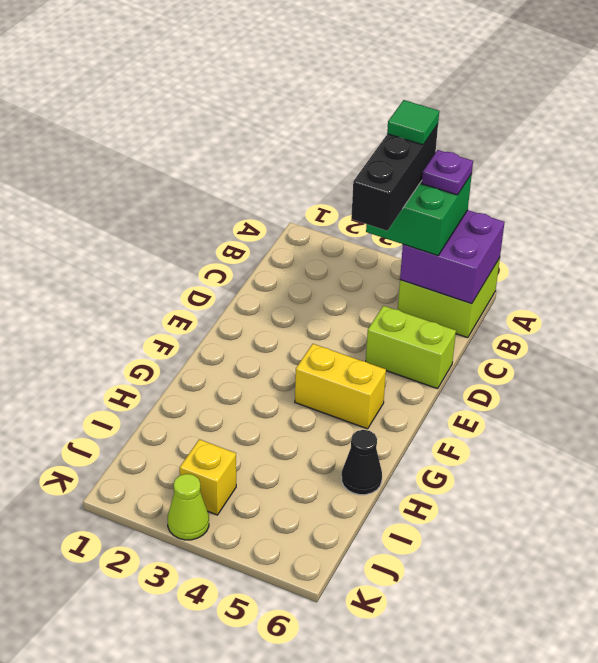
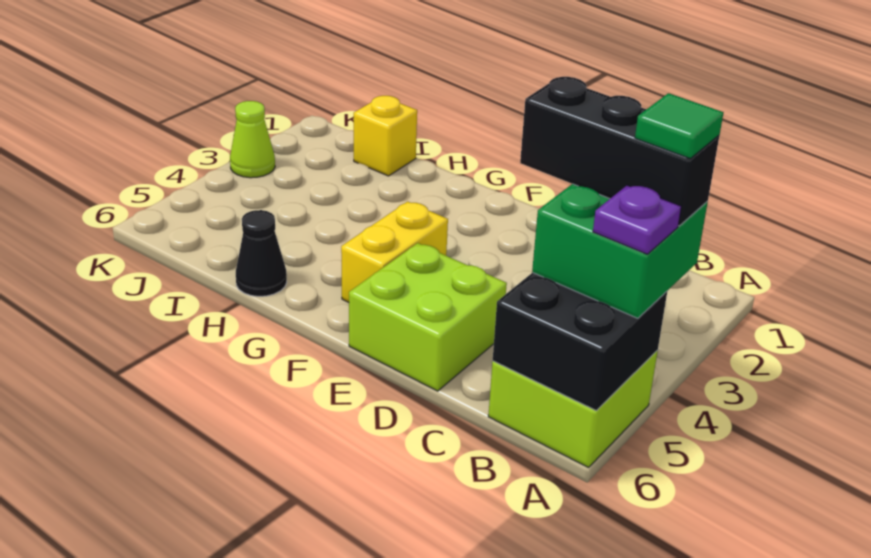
purple brick A5:B6 level 2 -> black brick A5:B6 level 2
lime brick D5:D6 level 1 -> lime brick D5:E6 level 1
yellow brick J3 level 1 -> yellow brick I1 level 1

